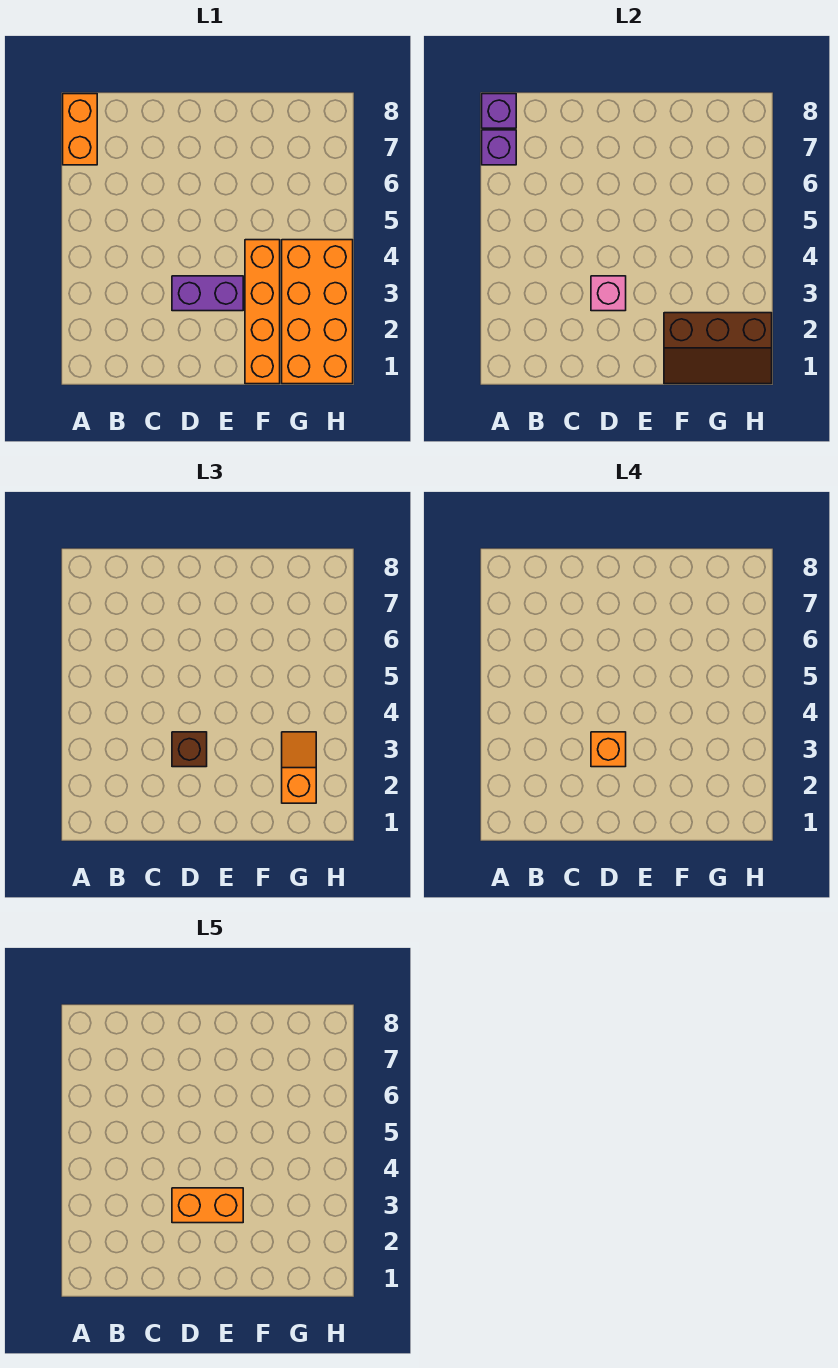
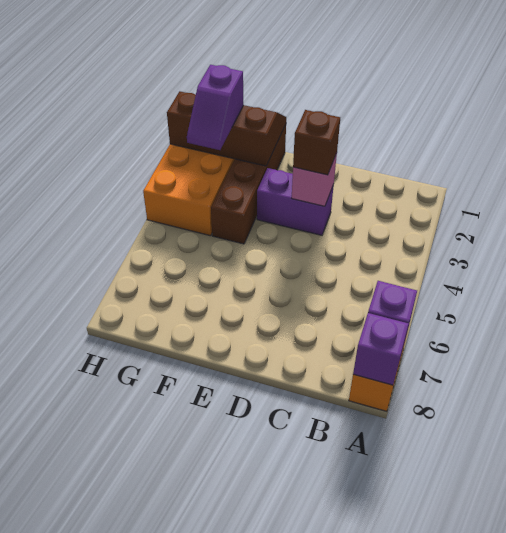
orange brick D3 level 4 -> none
orange brick D3:E3 level 5 -> none
orange brick F1:F4 level 1 -> brown brick F1:F4 level 1
orange slope G2:G3 level 3 top 2 -> purple slope G2:G3 level 3 top 2

